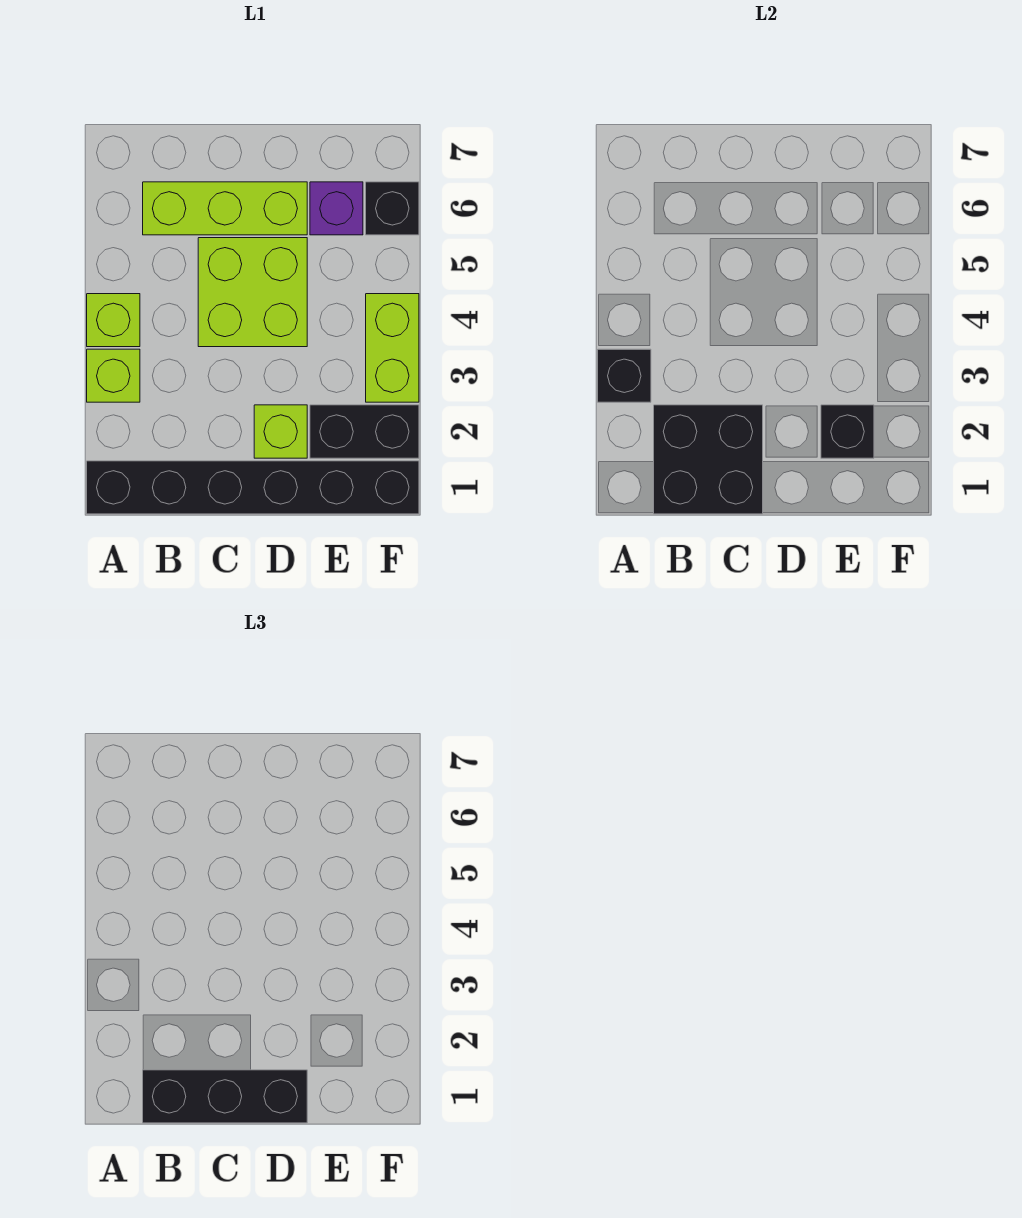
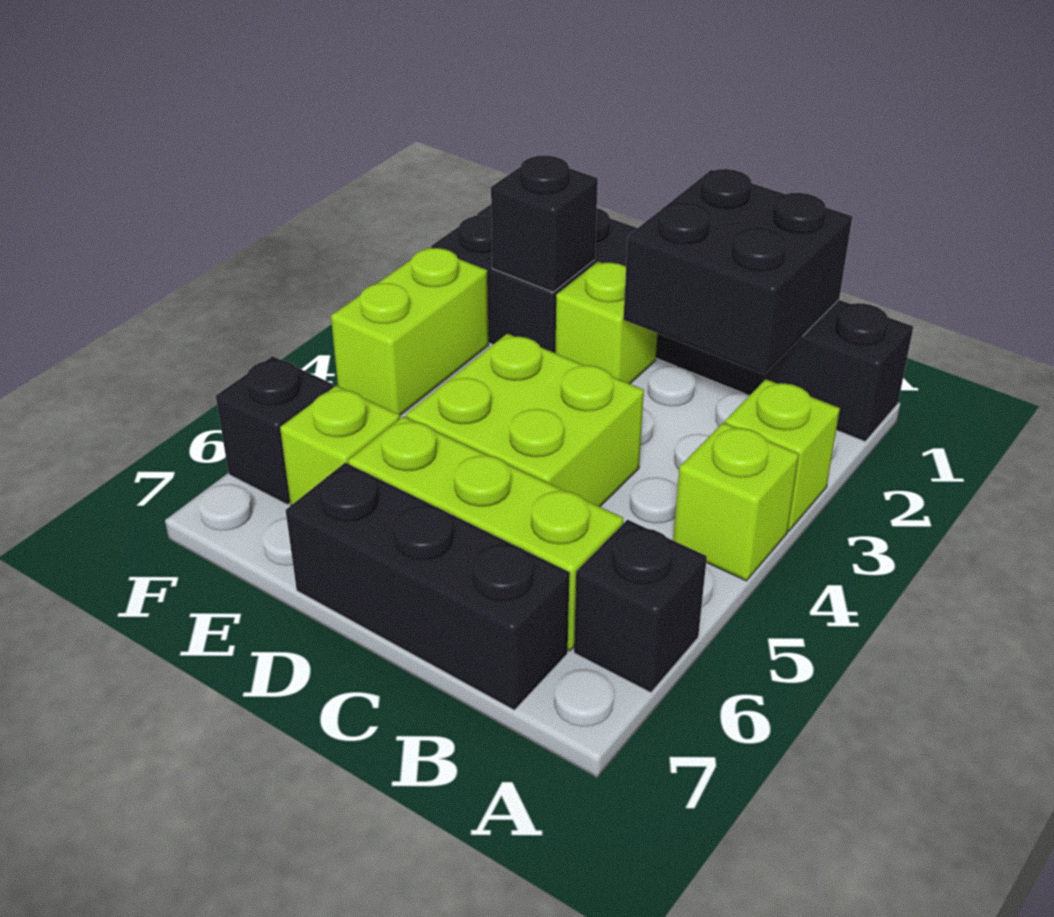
black brick A3 level 2 -> black brick A6 level 1
black brick B1:D1 level 3 -> black brick B7:D7 level 1
purple brick E6 level 1 -> lime brick E6 level 1

